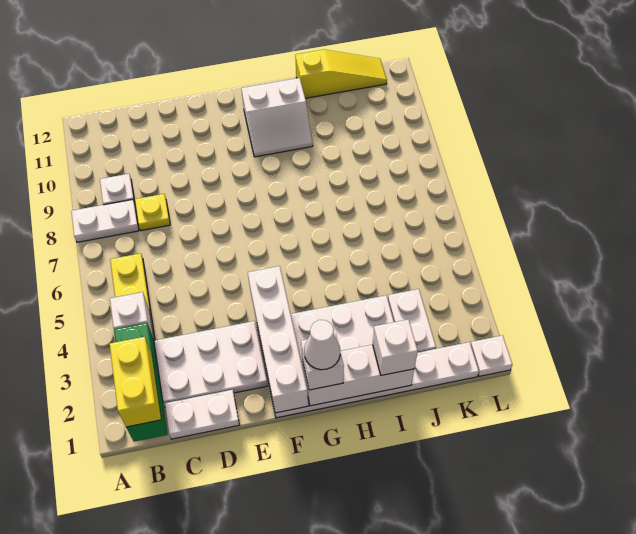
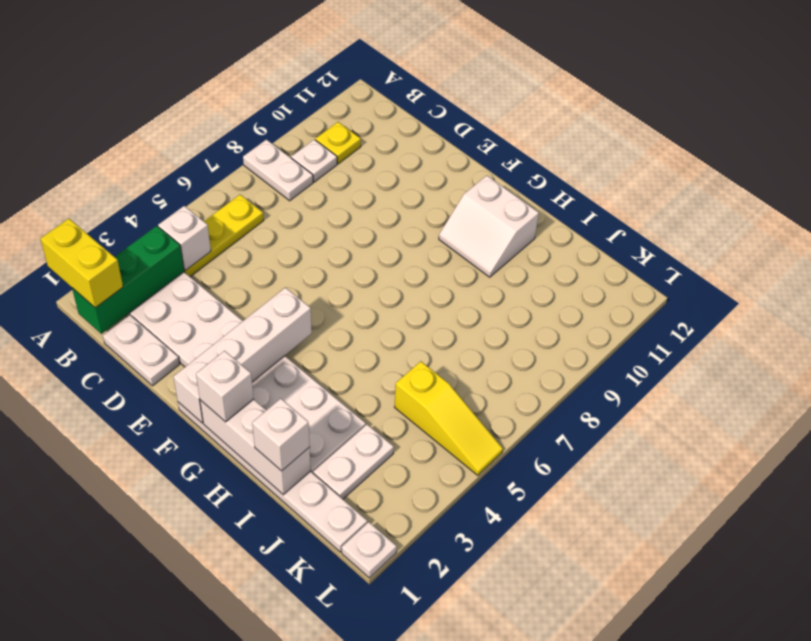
yellow brick B1:B2 level 3 -> yellow brick A1:B1 level 3
yellow plate C8 level 1 -> yellow plate B10 level 1
white cone G1 level 4 -> none
yellow slope I12:K12 level 1 top I -> yellow slope J5:L5 level 1 top J

